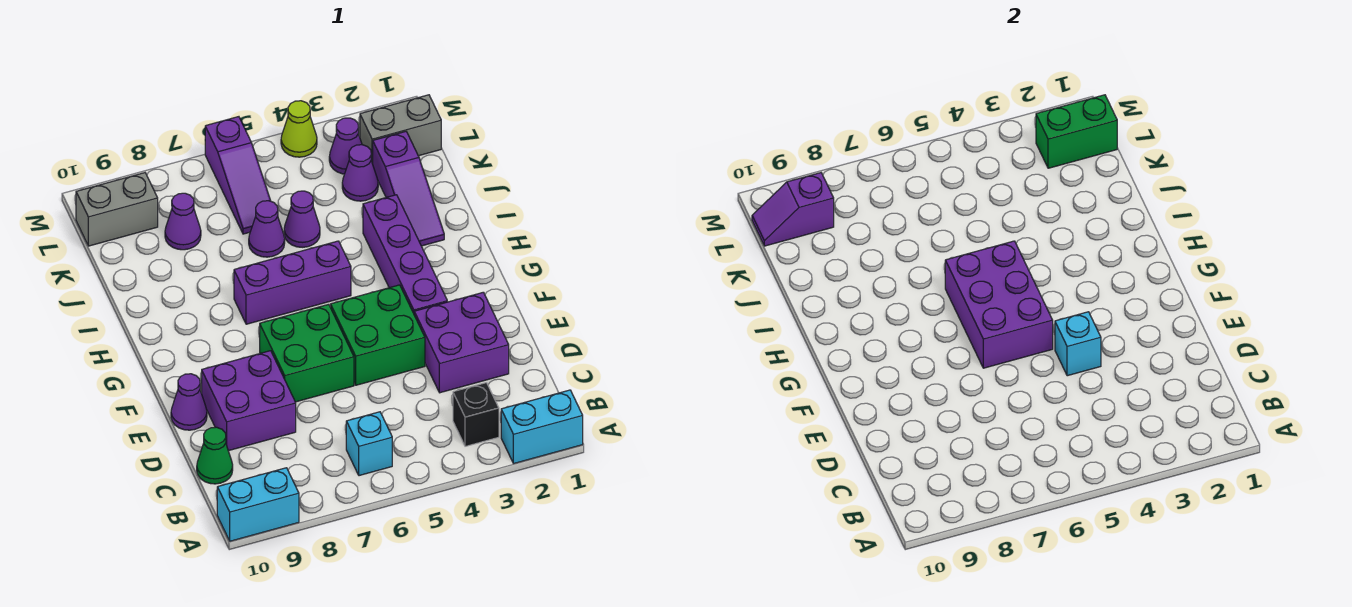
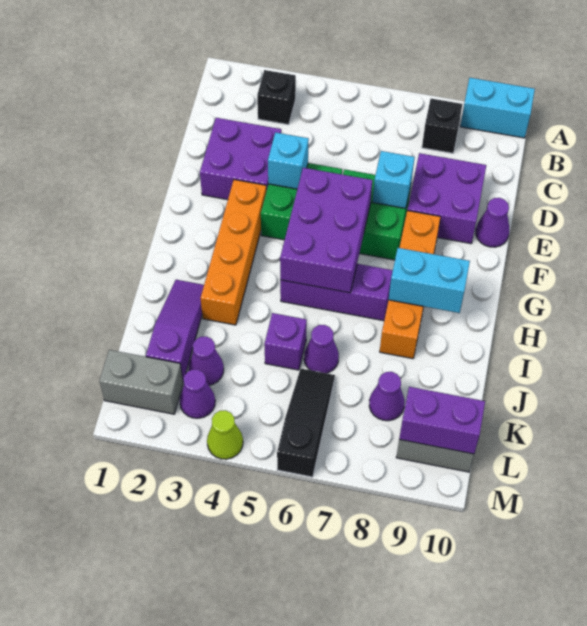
cyan brick A1:A2 level 1 -> cyan brick H8:H9 level 2
cyan brick B6 level 1 -> cyan brick E7 level 2
none -> black brick B8 level 1
green cone C10 level 1 -> none
purple brick F3:I3 level 1 -> orange brick F3:I3 level 1
none -> orange brick F8:I8 level 1
purple cone J5 level 1 -> purple brick J5 level 1
purple slope K6:M6 level 1 top M -> black slope K6:M6 level 1 top M
green brick L1:L2 level 2 -> none
purple slope L9:L10 level 2 top 9 -> purple brick L9:L10 level 2

